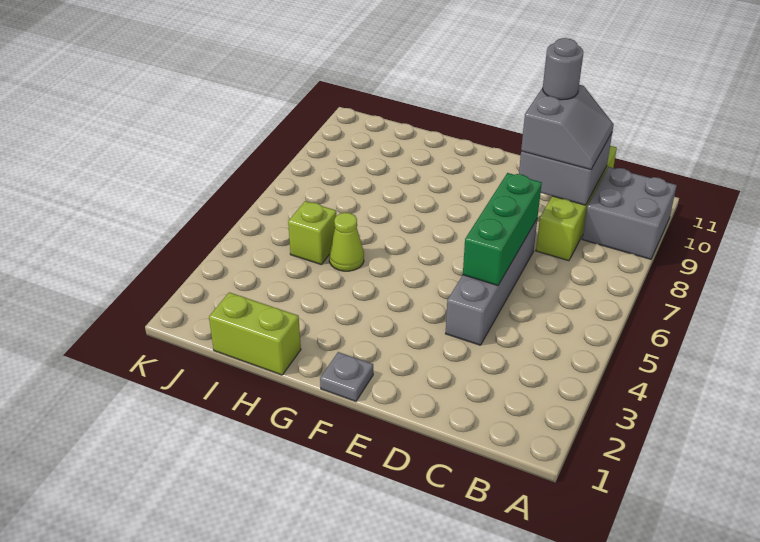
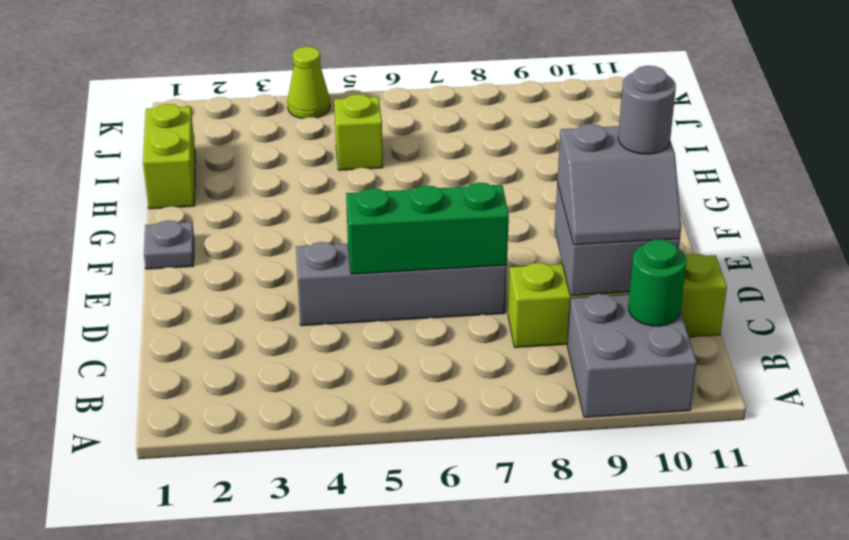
none -> green round brick B10 level 2
lime cone H5 level 1 -> lime cone K4 level 1

